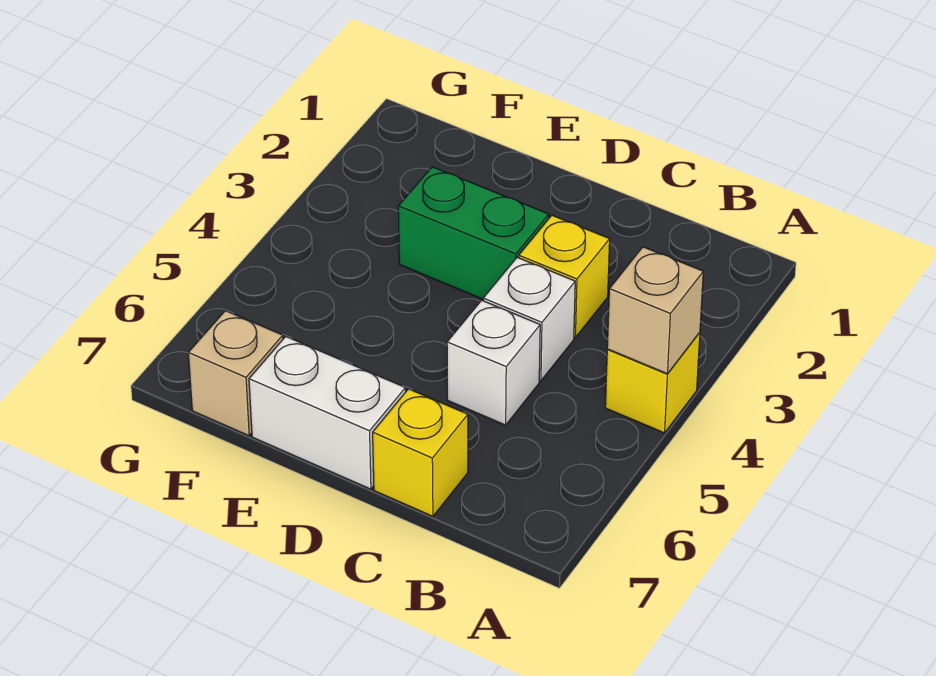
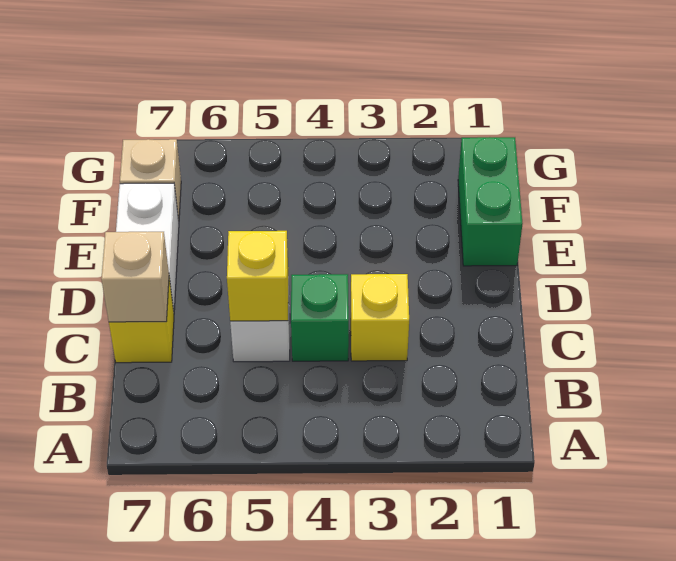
yellow brick A4 level 1 -> yellow brick C5 level 2
tan brick A4 level 2 -> tan brick C7 level 2
white brick C4 level 1 -> green brick C4 level 1
green brick D3:E3 level 1 -> green brick E1:F1 level 1

